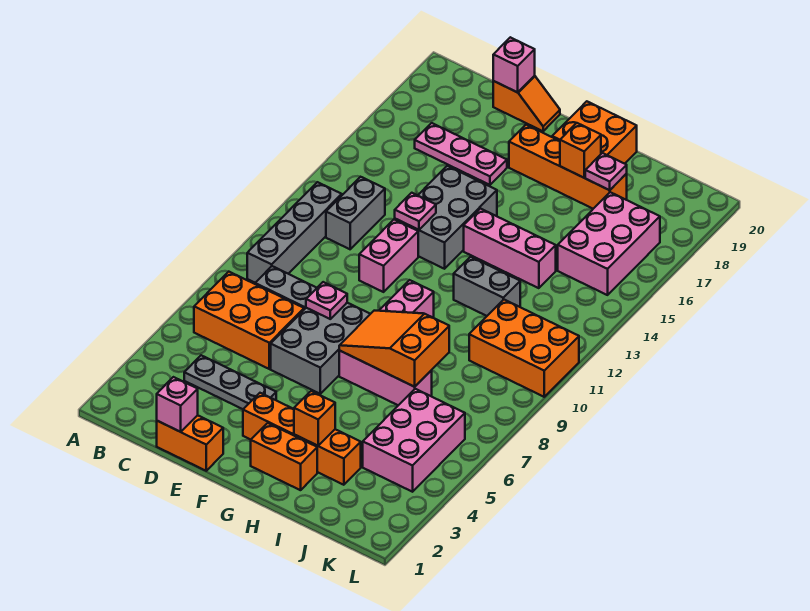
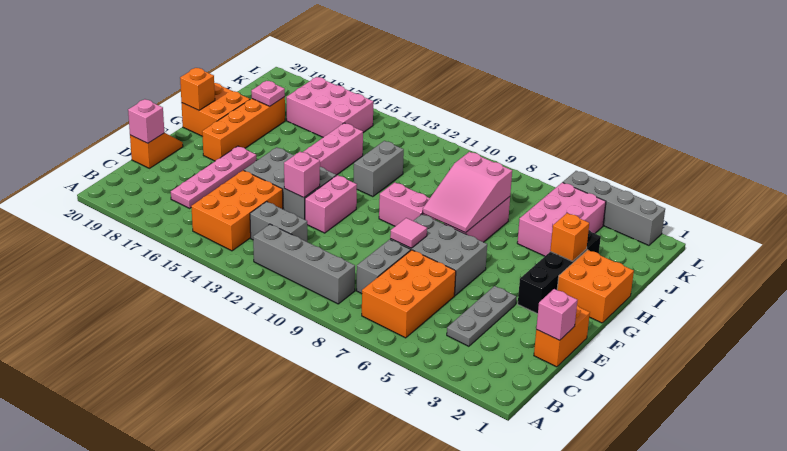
pink plate C17:E17 level 1 -> pink plate C17:F17 level 1
pink plate E8 level 2 -> pink tile E8 level 2
pink brick E11:E12 level 1 -> pink brick E12:F12 level 1
pink plate E13 level 2 -> pink brick E13 level 2
orange brick F3:I3 level 1 -> black brick F3:I3 level 1
orange brick G2:H2 level 1 -> orange brick G1:H2 level 1
orange slope G7:I8 level 2 top I -> pink slope G7:I8 level 2 top I
orange brick H18 level 2 -> orange brick G20 level 2
pink brick J4:K6 level 1 -> pink brick I4:K5 level 1
orange brick J10:L11 level 1 -> orange brick B14:D15 level 1
none -> grey brick L2:L5 level 1

